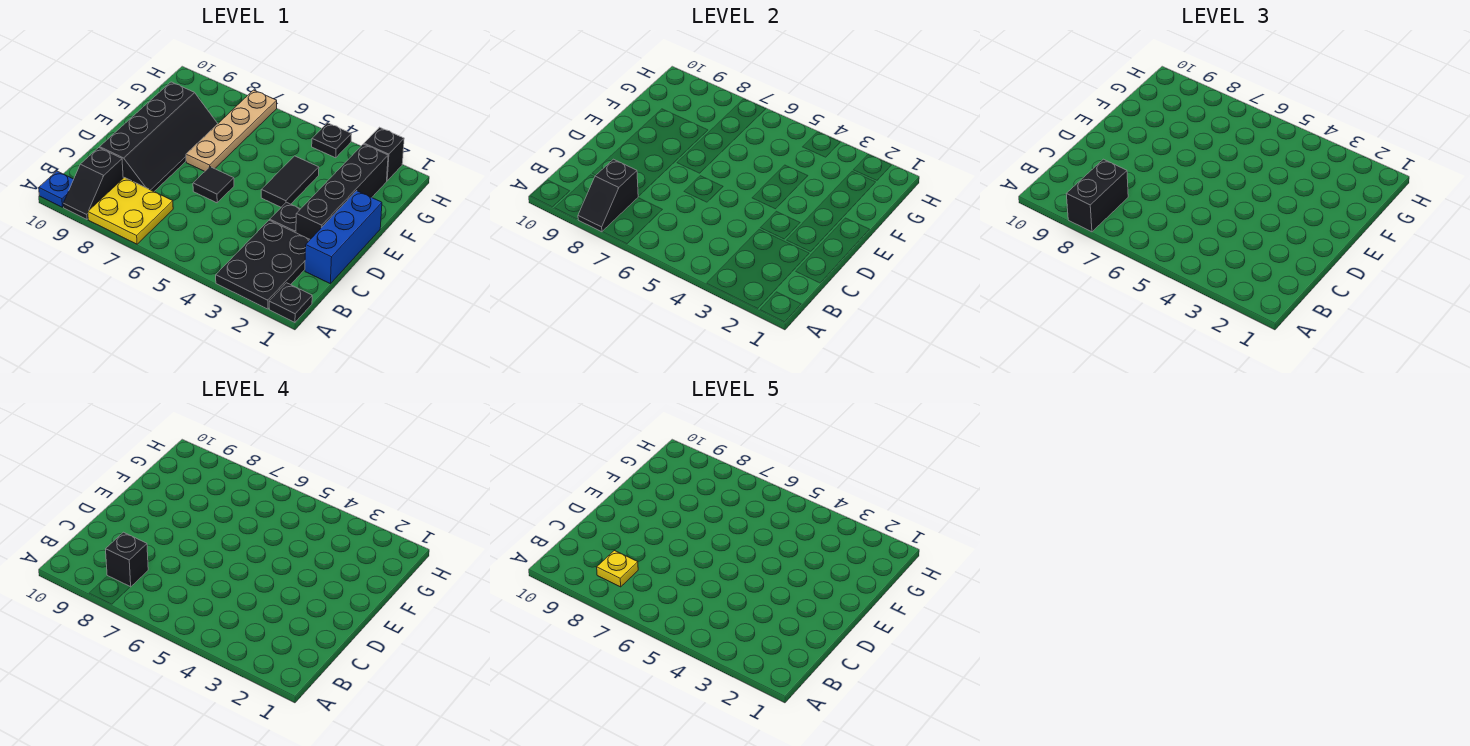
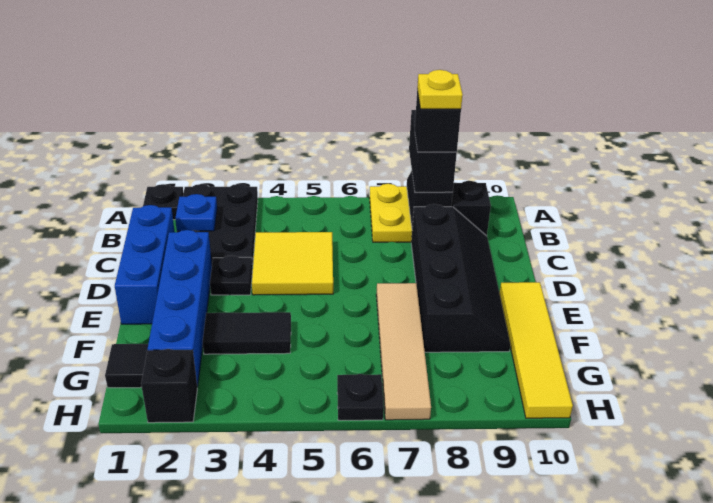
blue plate A10 level 1 -> blue plate B2 level 2
none -> yellow tile C4:D5 level 1
black slope C8:F9 level 1 top 9 -> black slope C8:F9 level 1 top 8
black brick D2:G2 level 1 -> blue brick D2:G2 level 1
black tile D6 level 1 -> black tile G1 level 1
black tile E4:F4 level 1 -> black tile F3:F4 level 1
tan plate E7:H7 level 1 -> tan tile E7:H7 level 1
none -> yellow tile E10:H10 level 1
black plate H4 level 1 -> black plate H6 level 1

